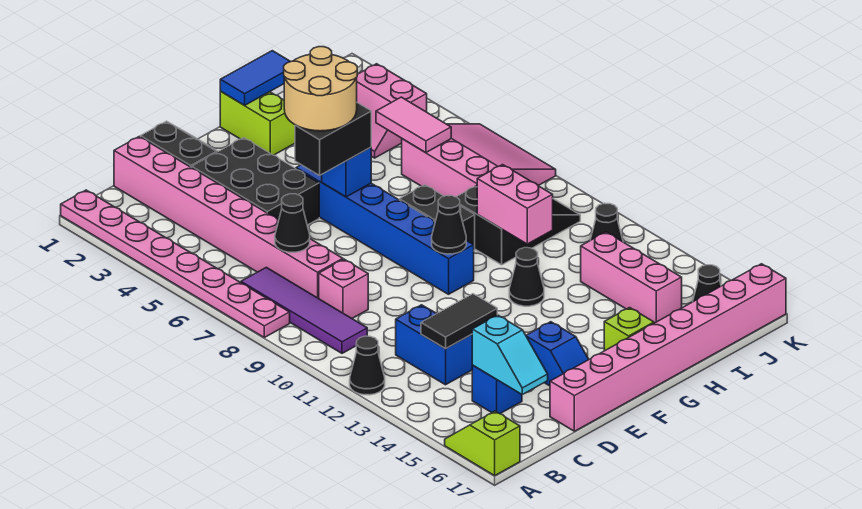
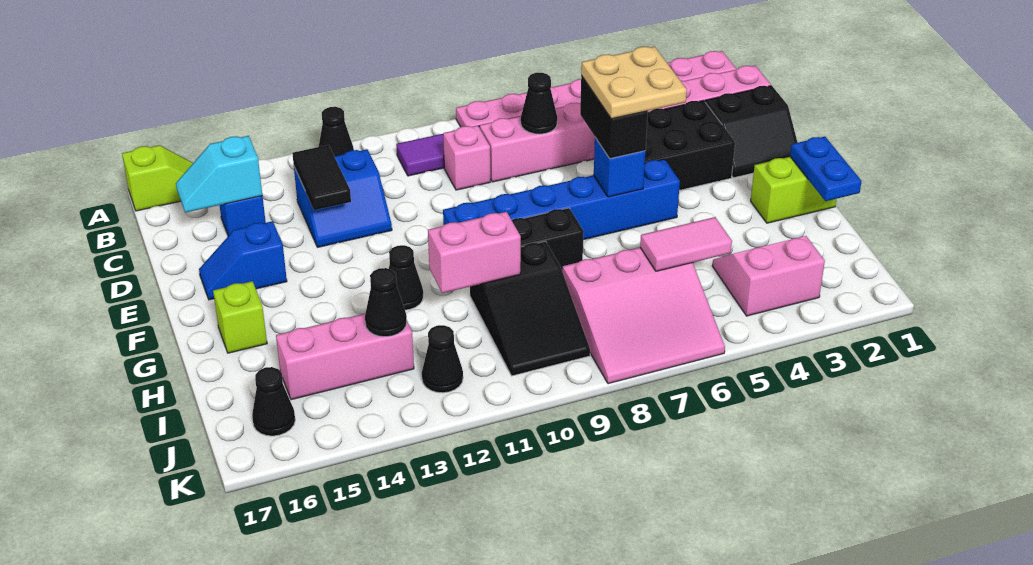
pink brick D17:K17 level 1 -> none
tan round brick E5:F6 level 4 -> tan plate E5:F6 level 4
black cone F10 level 2 -> black cone I13 level 2
blue tile G1:H1 level 2 -> blue plate G1:H1 level 2

